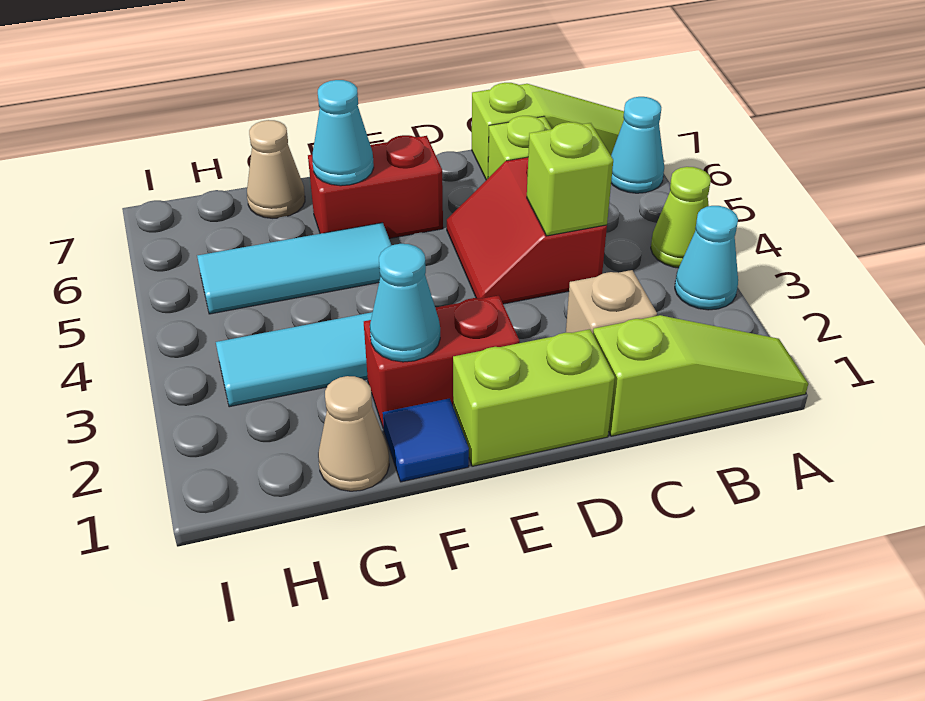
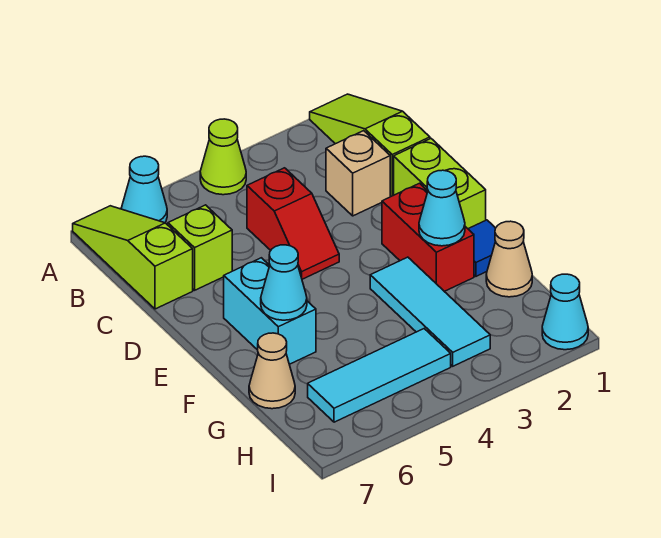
cyan cone A3 level 1 -> cyan cone I1 level 1
red slope C4:D5 level 1 top C -> red slope C4:D4 level 1 top C
lime brick C4 level 2 -> none
red brick E6:F6 level 1 -> cyan brick E6:F6 level 1
cyan tile F5:H5 level 1 -> cyan tile H4:H6 level 1

